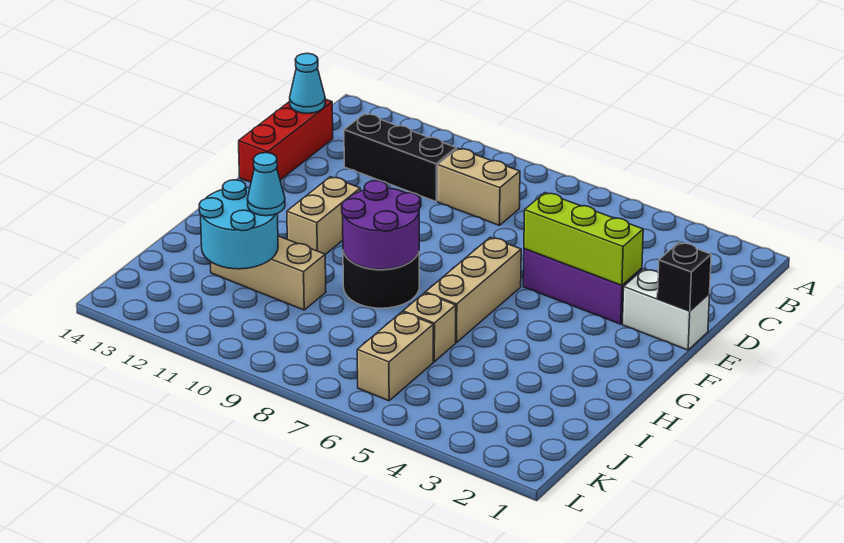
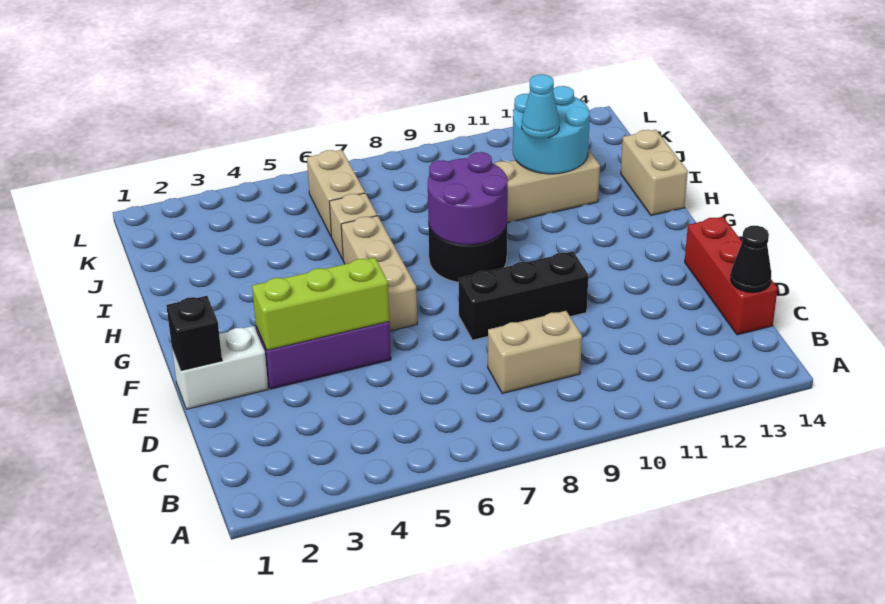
black brick C10:C12 level 1 -> black brick E8:E10 level 1
cyan cone C14 level 2 -> black cone C14 level 2
tan brick F11:G11 level 1 -> tan brick H14:I14 level 1

